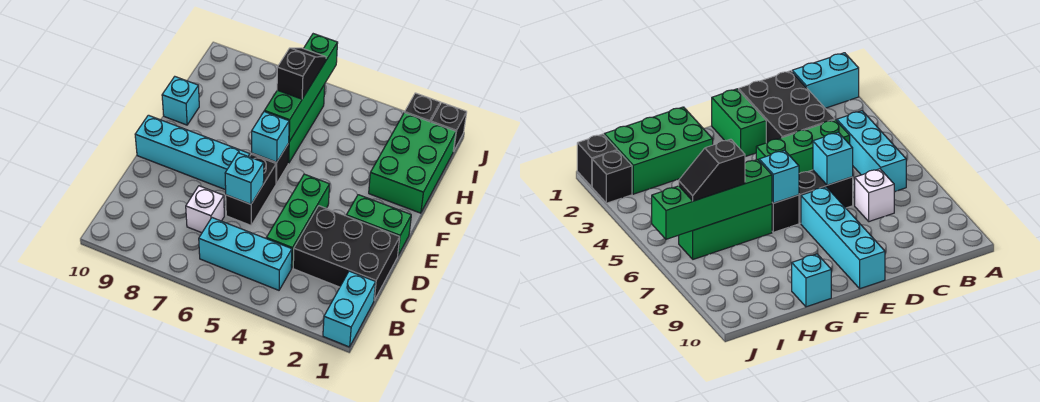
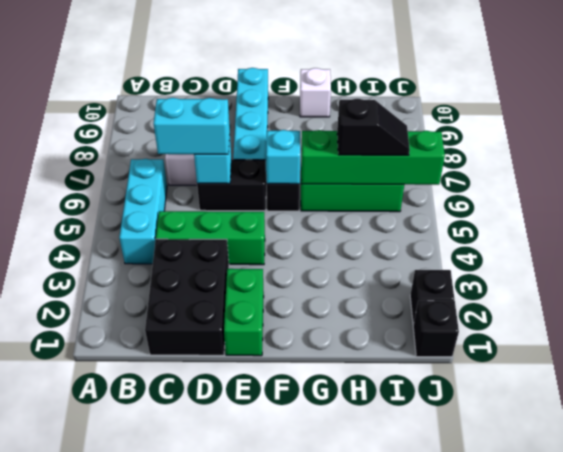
cyan brick A1:B1 level 1 -> cyan brick C6:D6 level 3
green brick G1:I2 level 1 -> none
cyan brick G10 level 1 -> white brick G10 level 1

